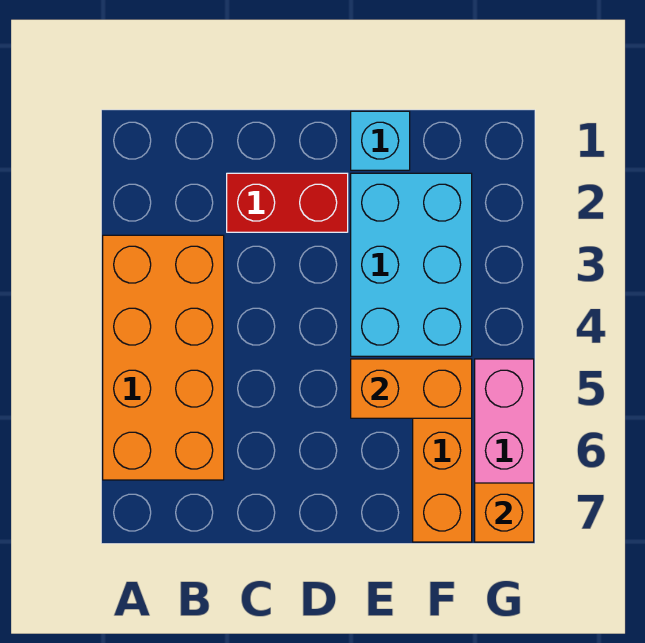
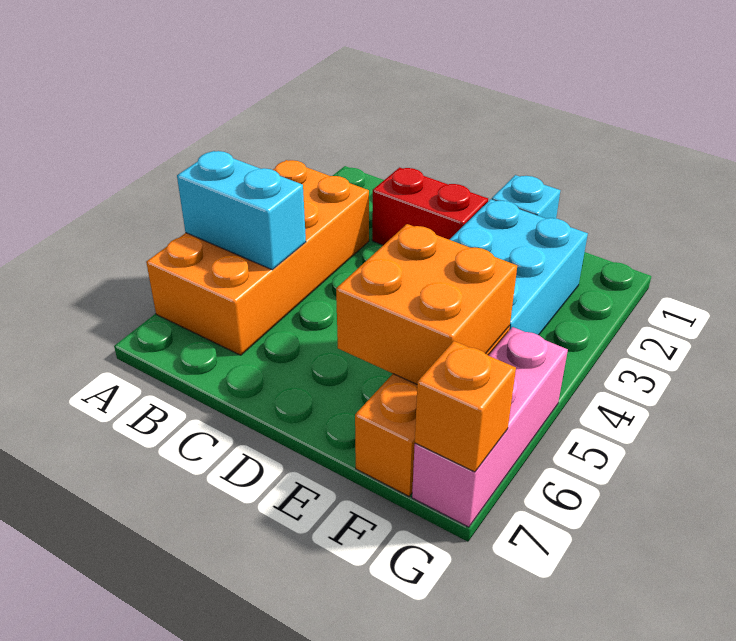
none -> cyan brick A5:B5 level 2
orange brick E5:F5 level 2 -> orange brick E5:F6 level 2

